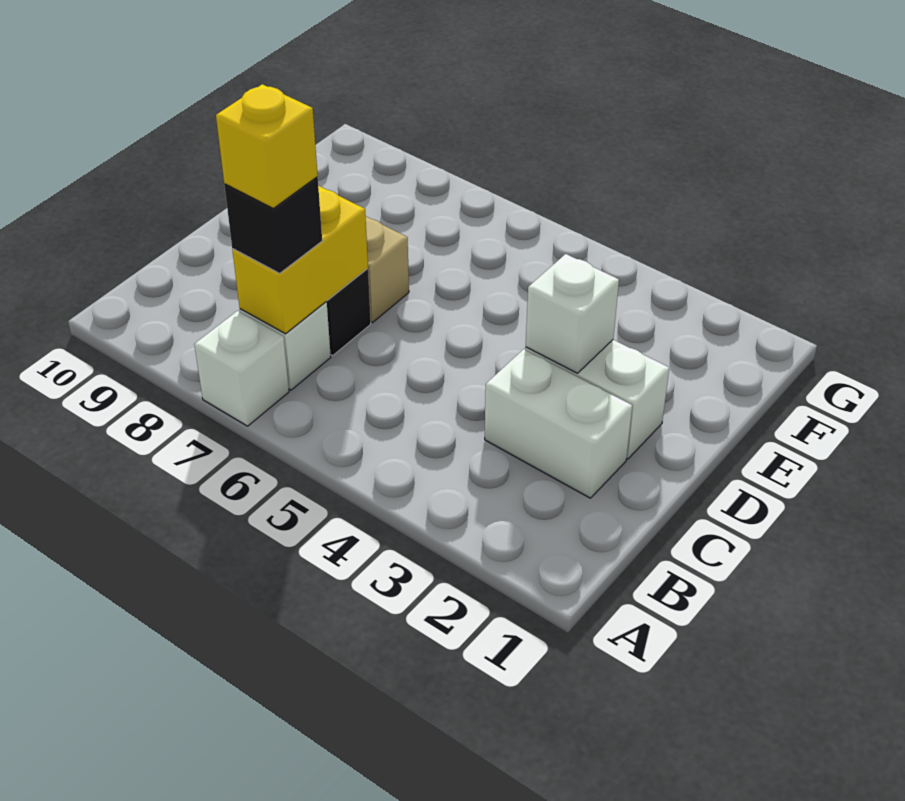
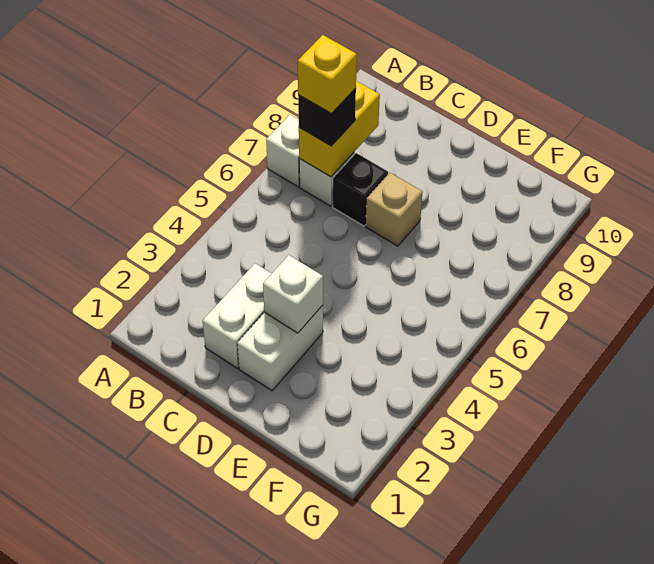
yellow brick B7:C7 level 2 -> yellow brick B7:B8 level 2

